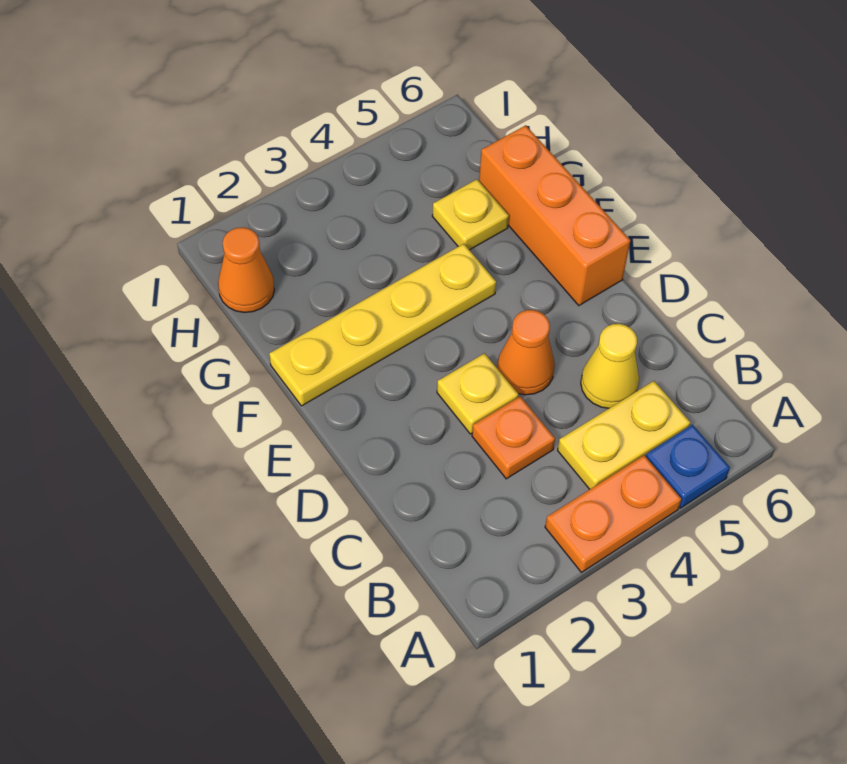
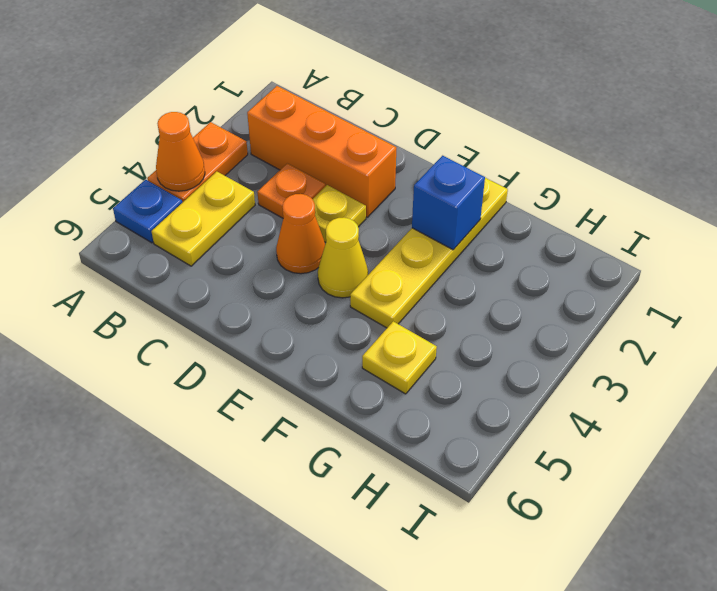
yellow cone C5 level 1 -> yellow cone E4 level 1
orange brick E6:G6 level 1 -> orange brick B2:D2 level 1
none -> blue brick F2 level 2
orange cone H1 level 1 -> orange cone A4 level 2

